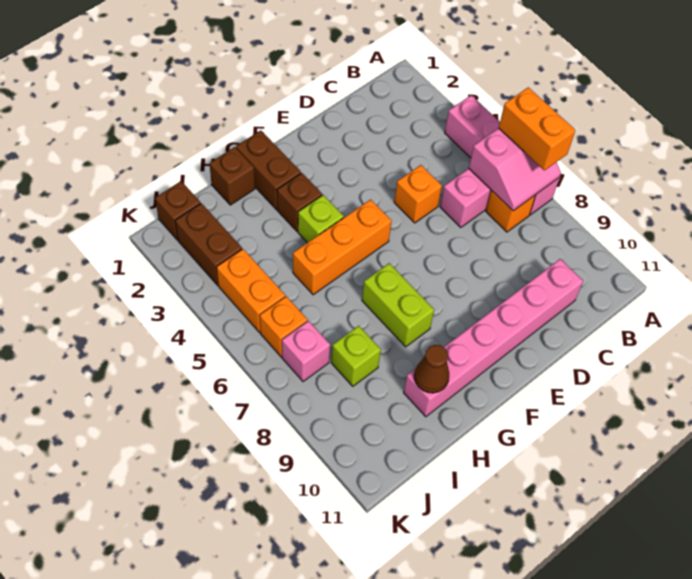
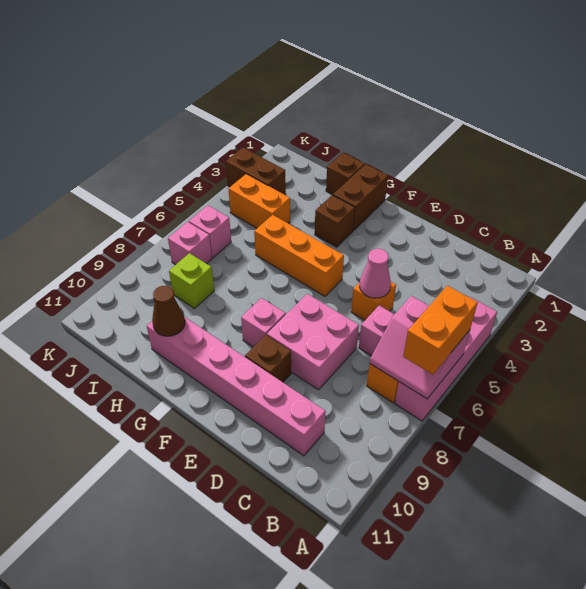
none -> pink cone D5 level 2
none -> pink brick D7:E8 level 1
none -> pink brick F8 level 1
lime brick G4 level 1 -> none
lime brick G7:G8 level 1 -> none
brown brick J1 level 1 -> brown brick E9 level 1
brown brick J2:J3 level 1 -> brown brick J3:K3 level 1
orange brick J4:J5 level 1 -> orange brick I4:J4 level 1
orange brick J6 level 1 -> pink brick J6 level 1

